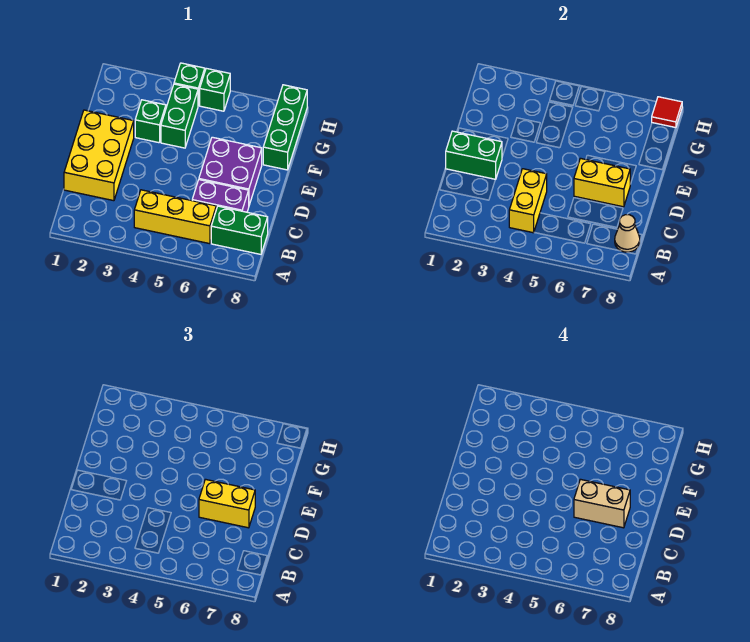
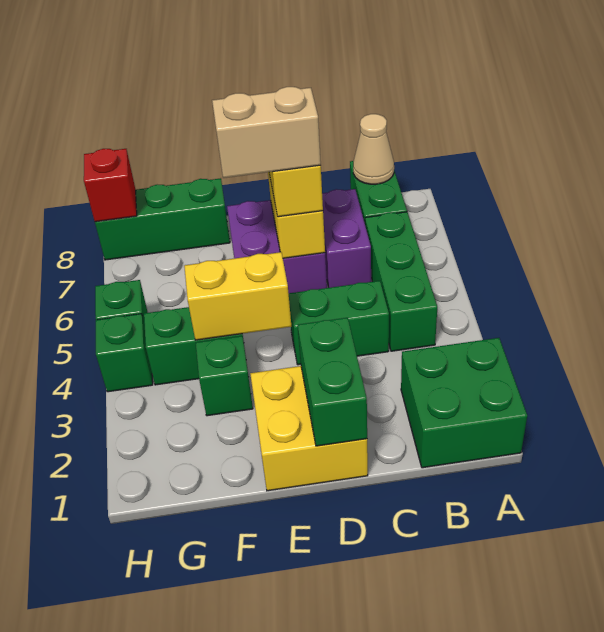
none -> green brick A1:B2 level 1
yellow brick B4:B6 level 1 -> green brick B4:B6 level 1
yellow brick B4:C4 level 2 -> yellow brick E4:F4 level 2
yellow brick C1:E2 level 1 -> yellow brick D1:E2 level 1
none -> green brick C4:D4 level 1
tan brick D6:D7 level 4 -> tan brick D6:E6 level 4
red tile H8 level 2 -> red brick H8 level 2

